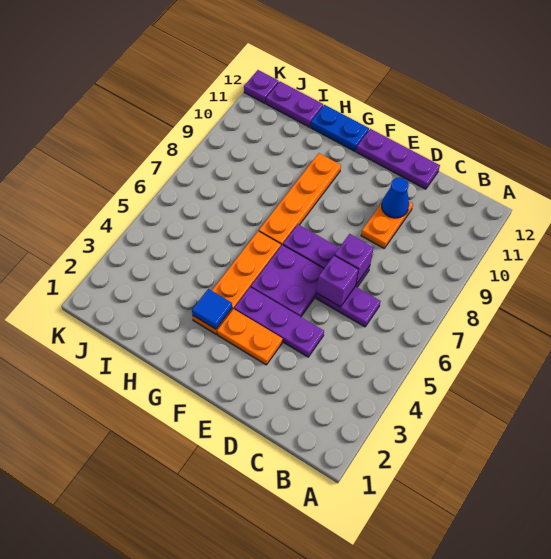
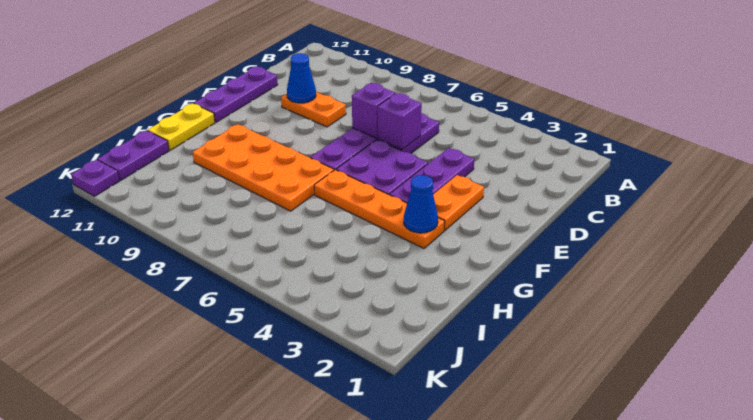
blue tile G3 level 2 -> blue cone G3 level 2
orange plate G7:G10 level 1 -> orange plate G7:H10 level 1
blue plate G12:H12 level 1 -> yellow plate G12:H12 level 1

